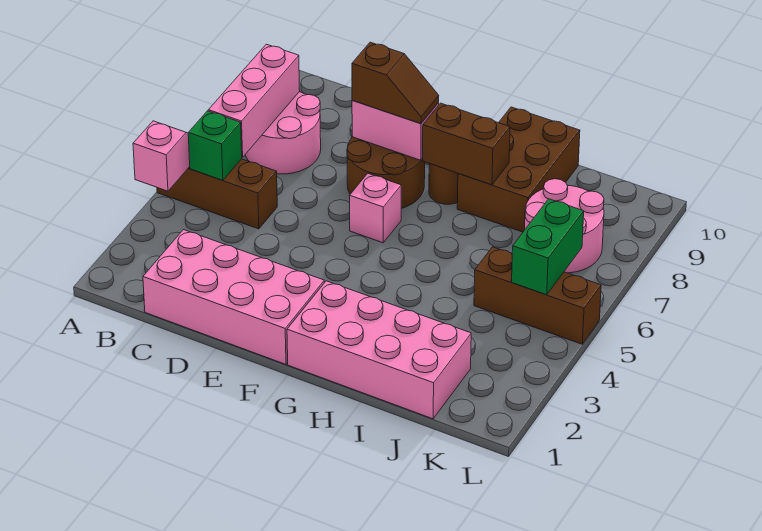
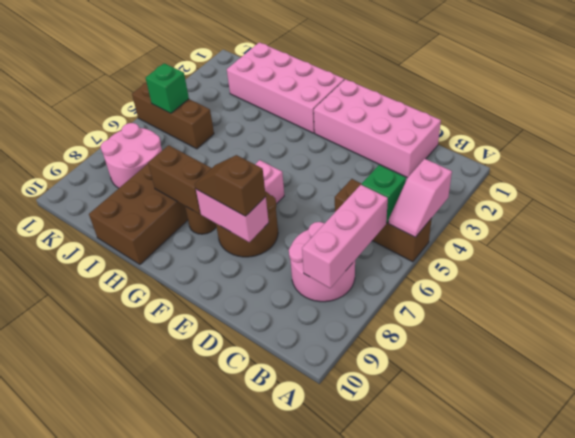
green brick K5:K6 level 2 -> green brick K5 level 2

